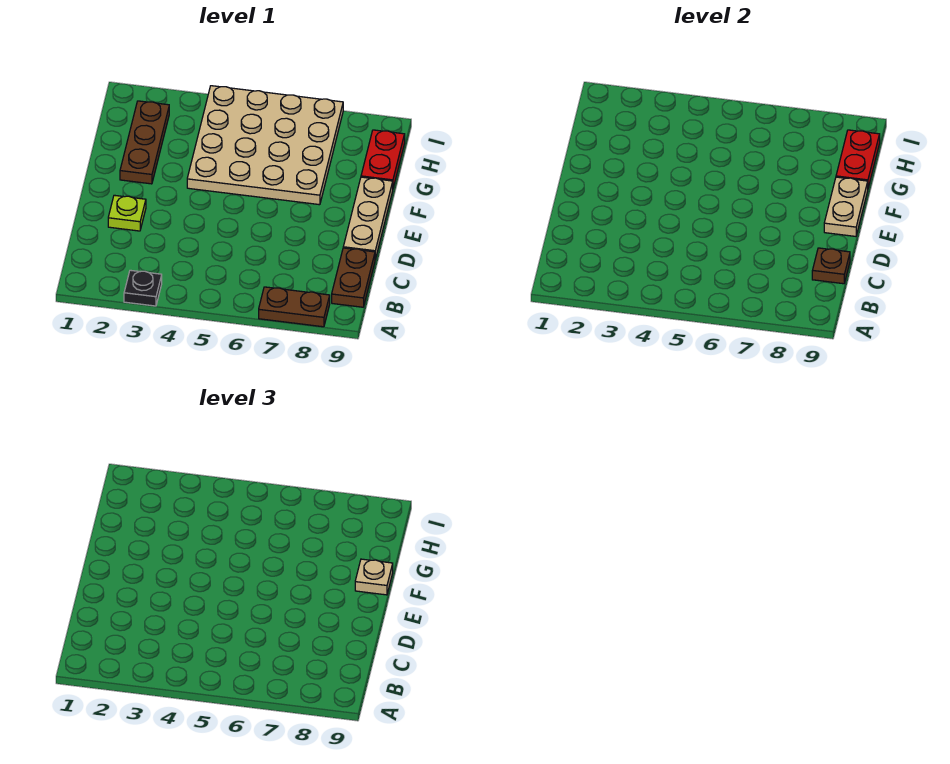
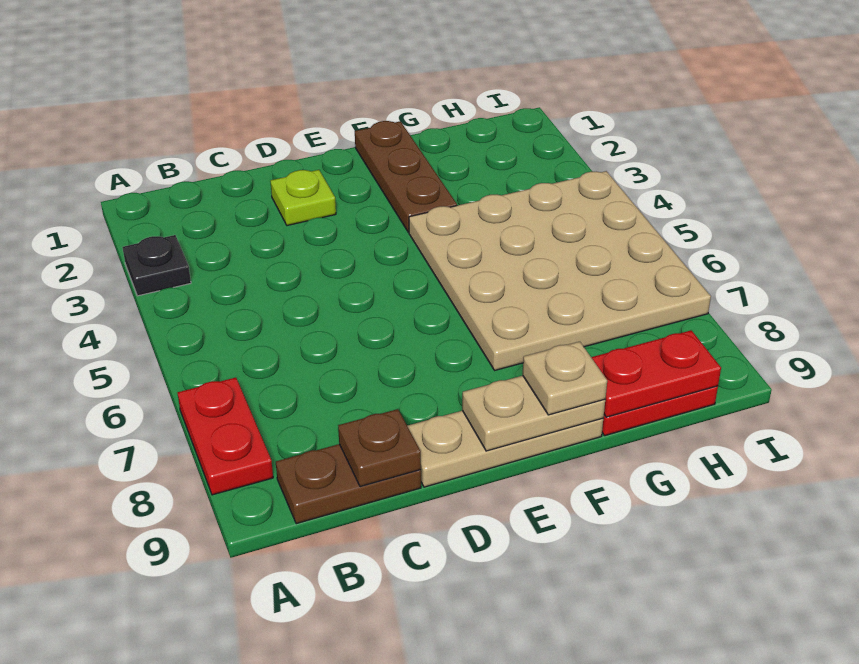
brown plate A7:A8 level 1 -> red plate A7:A8 level 1
brown plate F2:H2 level 1 -> brown plate F1:F3 level 1

